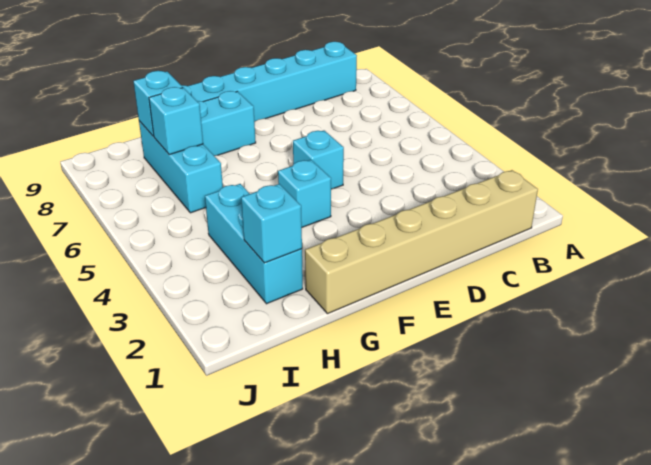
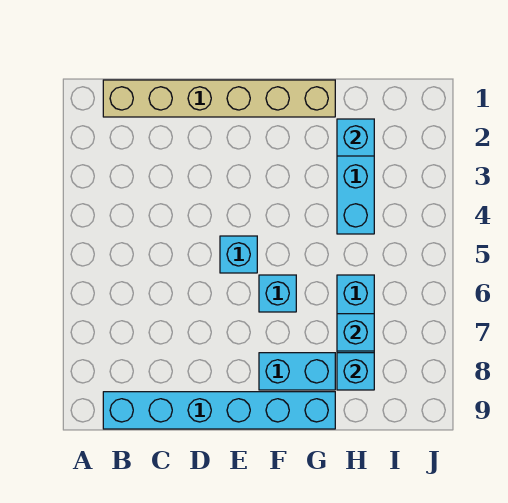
cyan brick F4 level 1 -> cyan brick F6 level 1

